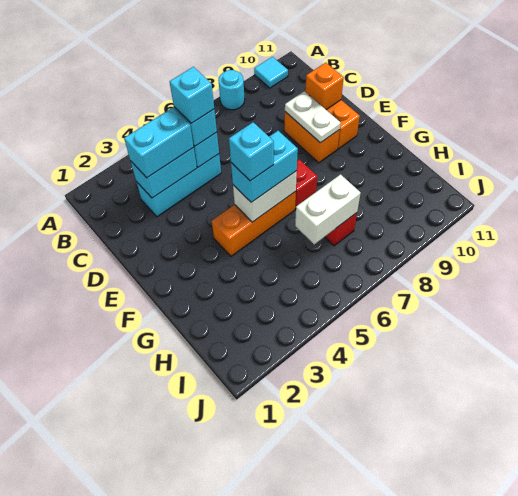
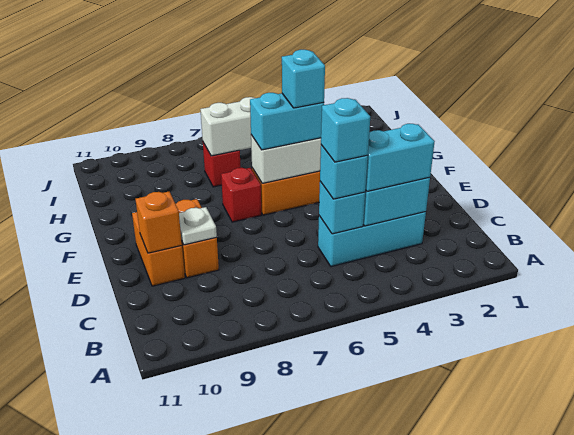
cyan round brick A8 level 1 -> none
cyan tile A10 level 1 -> none
white plate D9:E9 level 2 -> white plate D9 level 2

